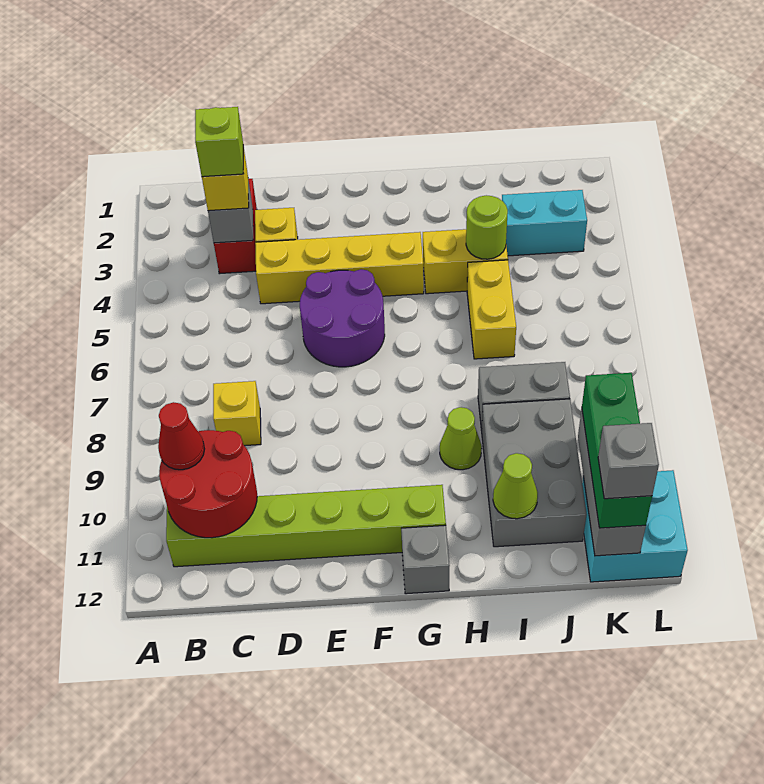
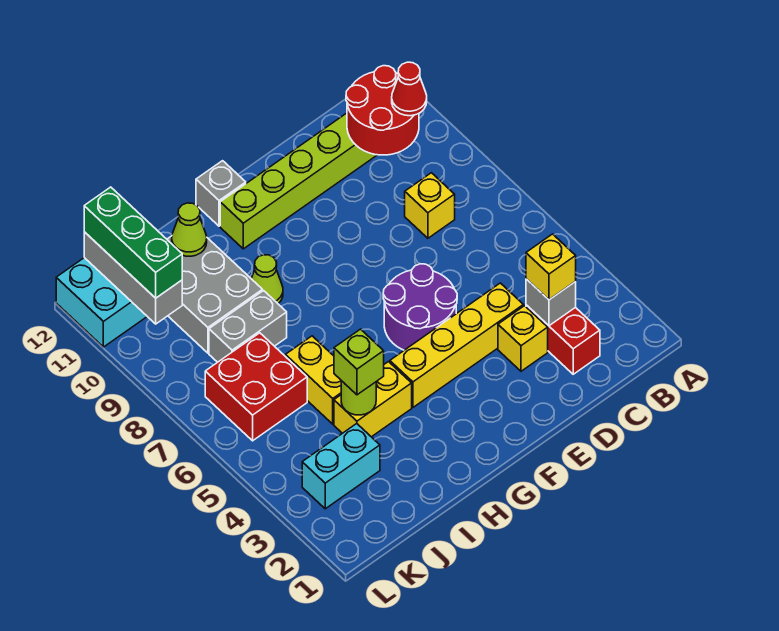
lime brick C3 level 4 -> lime brick I4 level 3
none -> red brick J6:K7 level 1
grey brick K12 level 4 -> none

